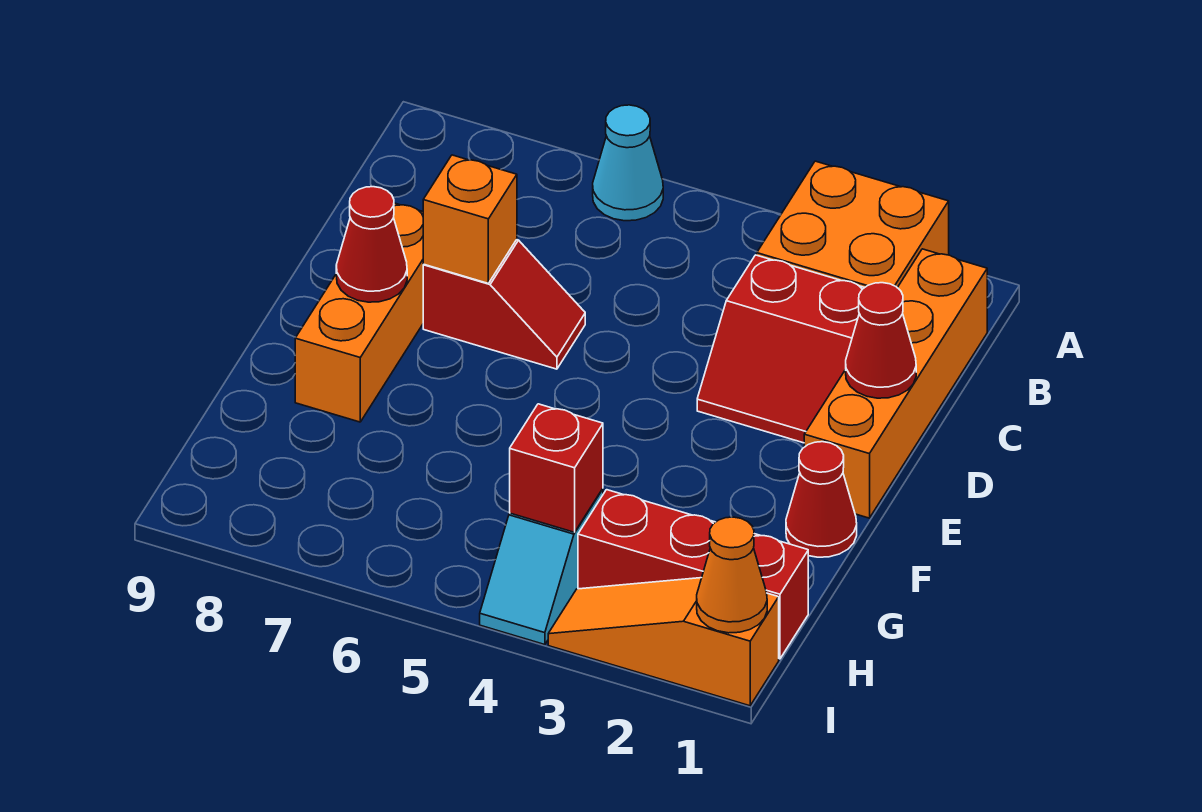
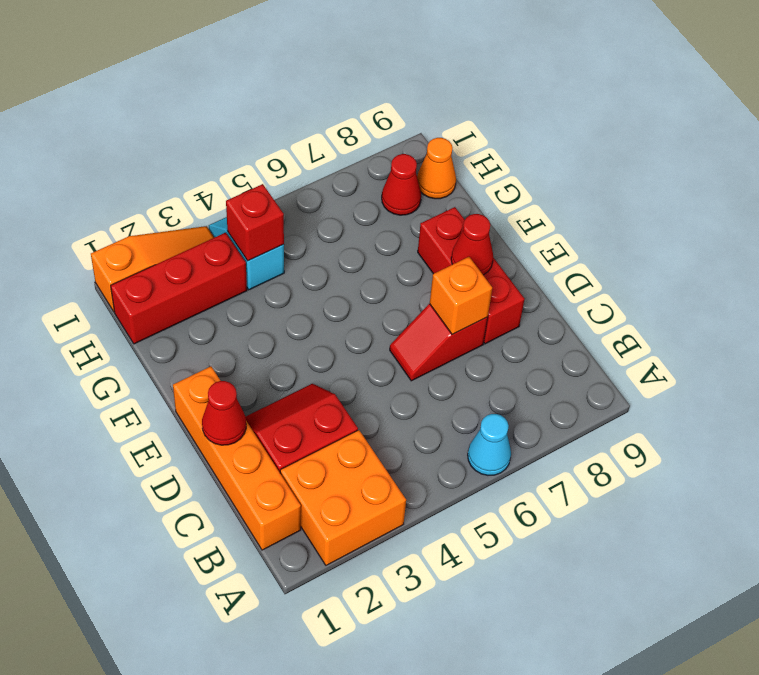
orange brick D8:F8 level 1 -> red brick D8:F8 level 1
red cone F1 level 1 -> red cone H8 level 1
orange cone I1 level 2 -> orange cone H9 level 1

